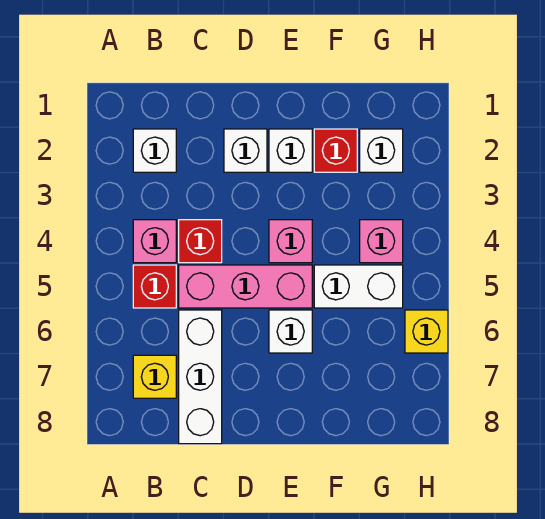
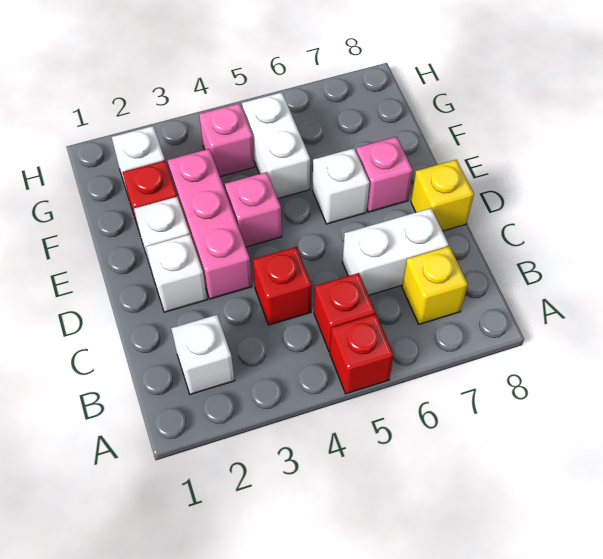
none -> red brick A5 level 1
pink brick B4 level 1 -> pink brick E7 level 1
pink brick C5:E5 level 1 -> pink brick D3:F3 level 1
white brick C6:C8 level 1 -> white brick C6:C7 level 1
yellow brick H6 level 1 -> yellow brick D8 level 1

